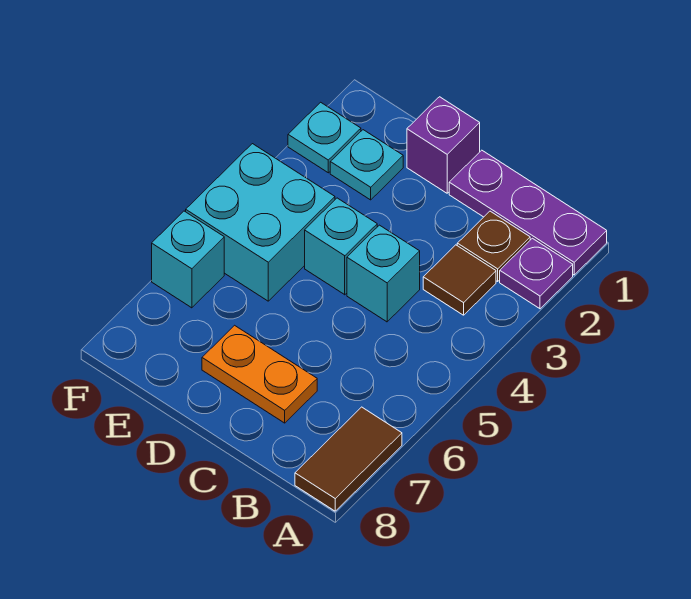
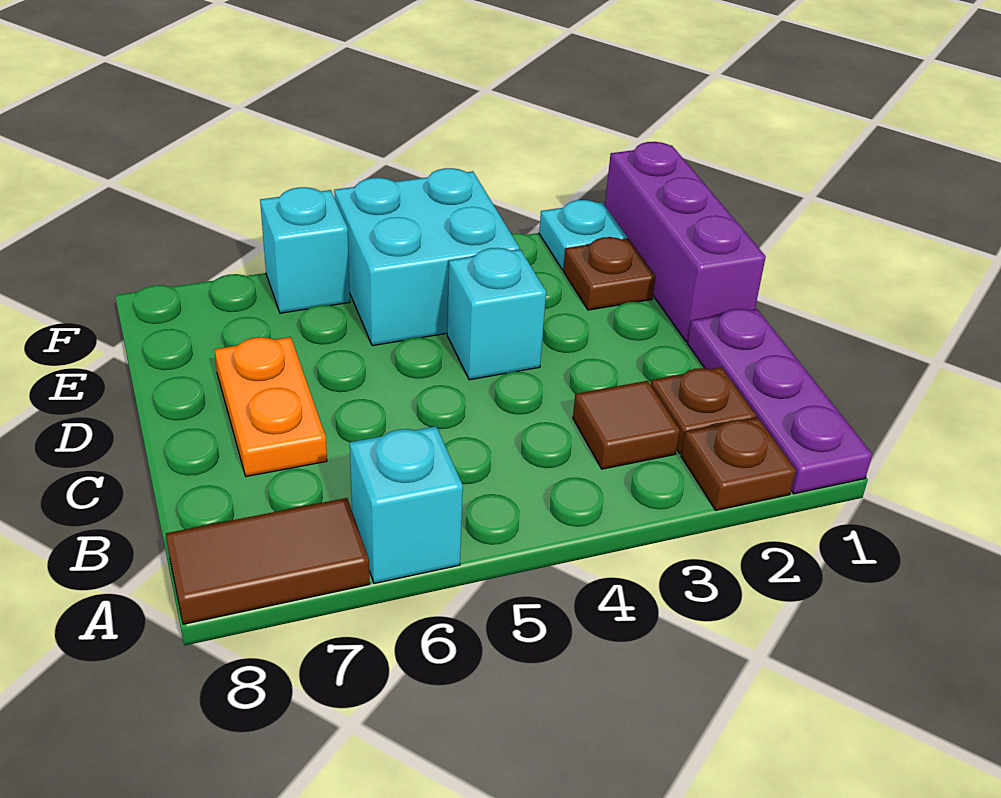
purple plate A2 level 1 -> brown plate A2 level 1
cyan brick C4 level 1 -> cyan brick A6 level 1
purple brick D1 level 1 -> purple brick D1:F1 level 1
cyan plate E2 level 1 -> brown plate E2 level 1

